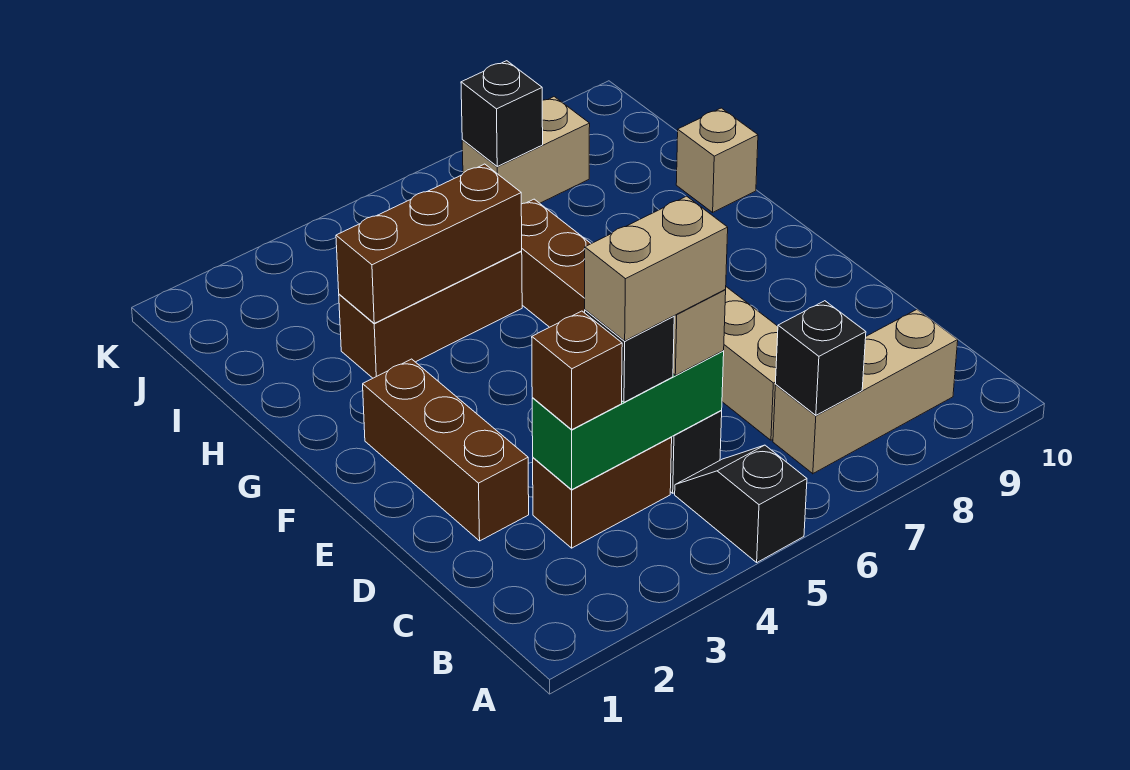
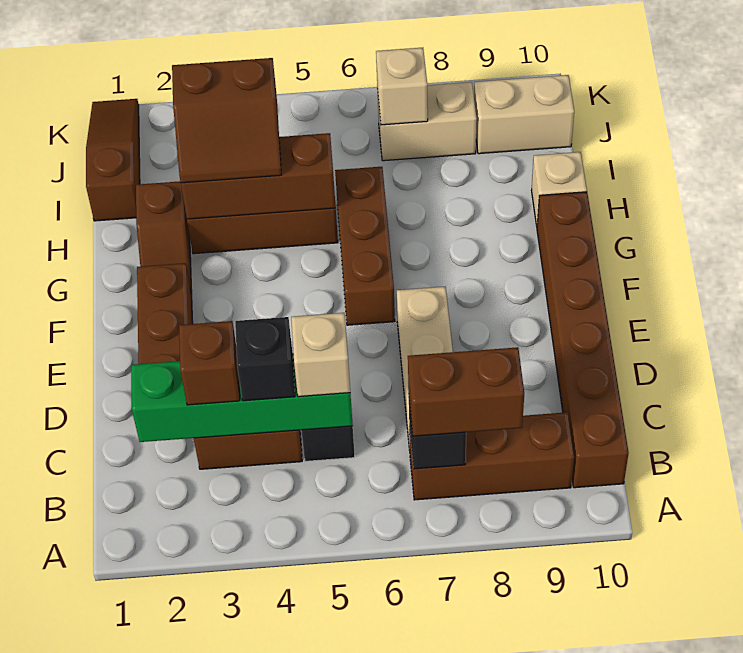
black slope A5:B5 level 1 top A -> none
tan brick B7:B9 level 1 -> brown brick B7:B9 level 1
none -> brown brick B7:B8 level 3
none -> brown brick B10:G10 level 1
green brick C3:C5 level 2 -> green brick C2:C5 level 2
tan brick C4:C5 level 4 -> tan brick J9:J10 level 1
none -> brown slope G2:H2 level 1 top H
none -> brown slope H3:I4 level 3 top I
none -> brown slope I1:K1 level 1 top I
black brick J7 level 2 -> tan brick J7 level 2

